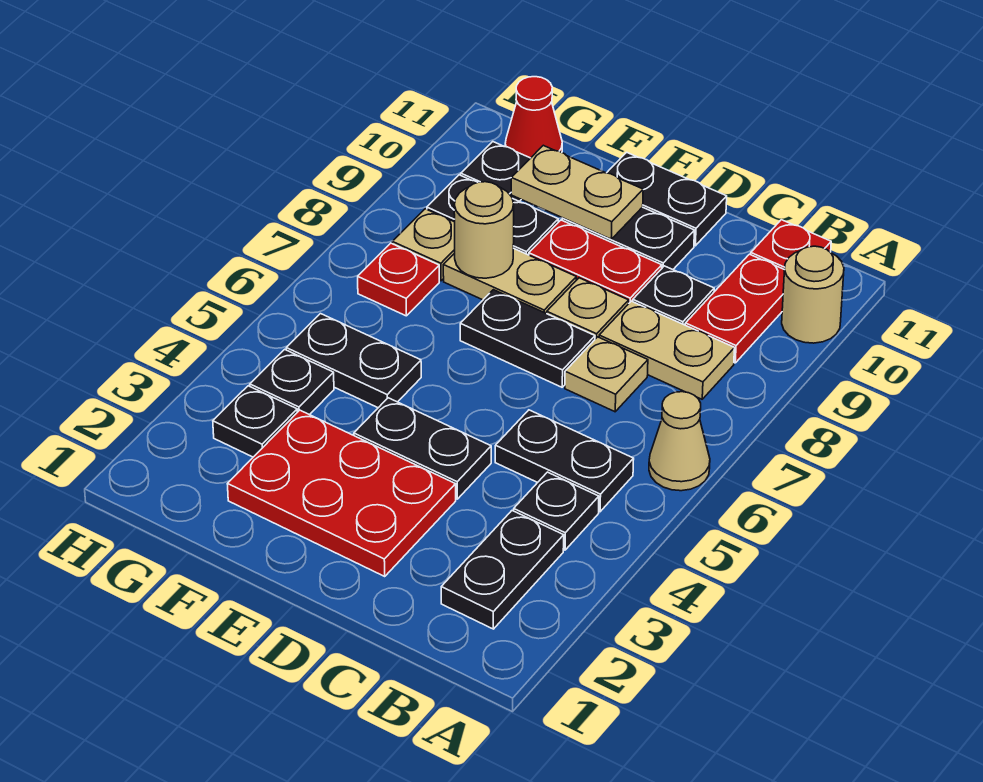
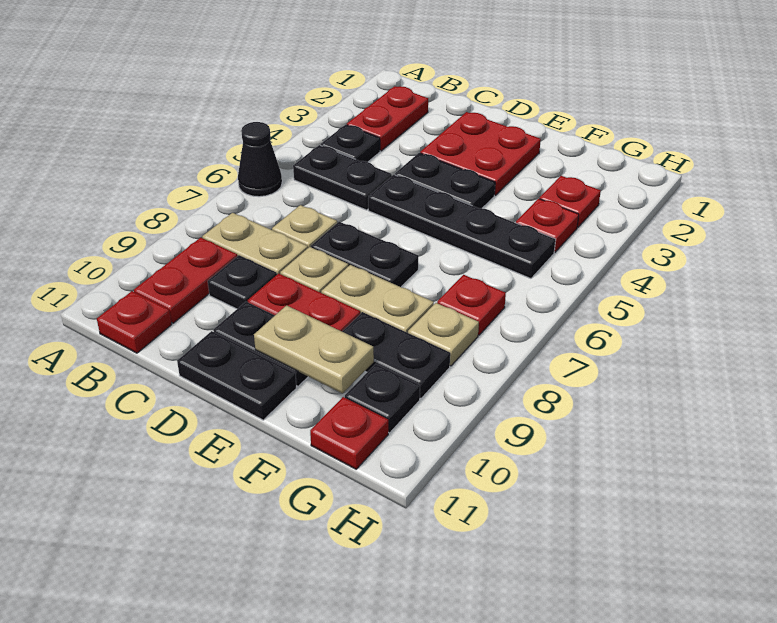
tan cone A6 level 1 -> black cone A6 level 1
tan round brick A10 level 1 -> none
black plate B2:B3 level 1 -> red plate B2:B3 level 1
red plate D2:F3 level 1 -> red plate D2:E3 level 1
black plate F5:G5 level 1 -> black plate D5:G5 level 1
tan round brick F8 level 2 -> none
black plate G3 level 1 -> red plate G3 level 1
black plate G4 level 1 -> red plate G4 level 1
red cone G11 level 1 -> red plate G11 level 1

